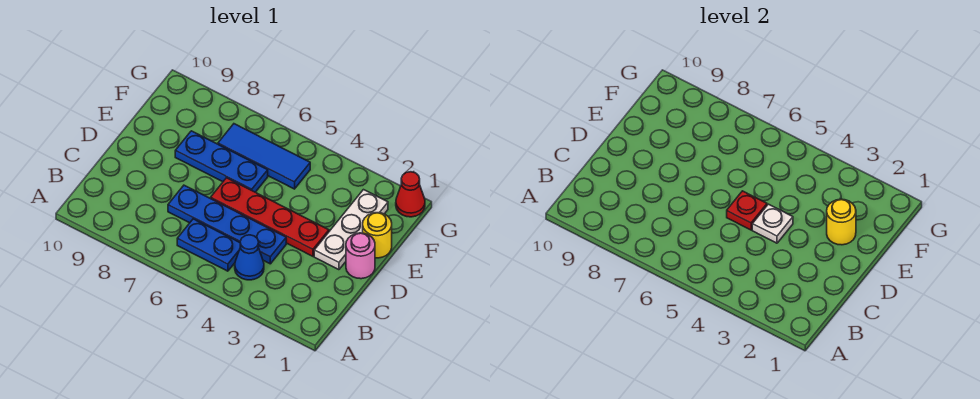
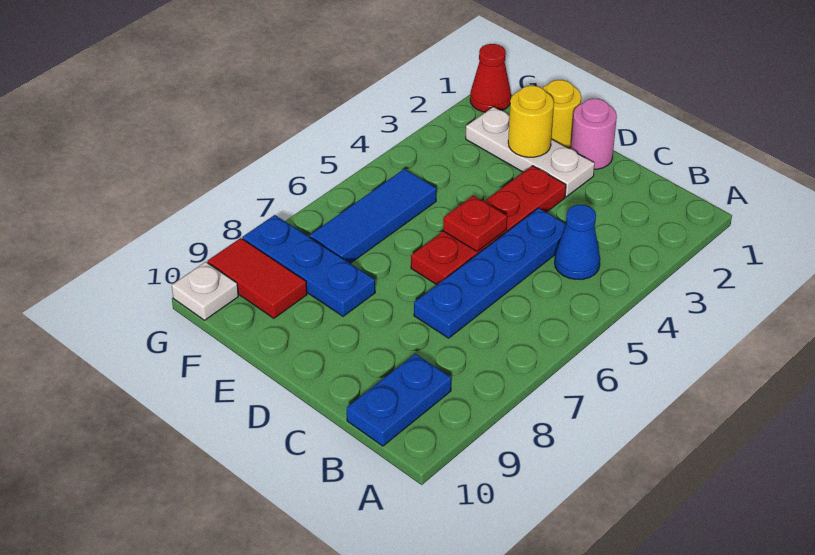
blue plate B5:B6 level 1 -> blue plate B9:B10 level 1
white plate D4 level 2 -> white plate G10 level 1
blue plate E6:E8 level 1 -> blue plate E8:G8 level 1
none -> red tile F9:G9 level 1

